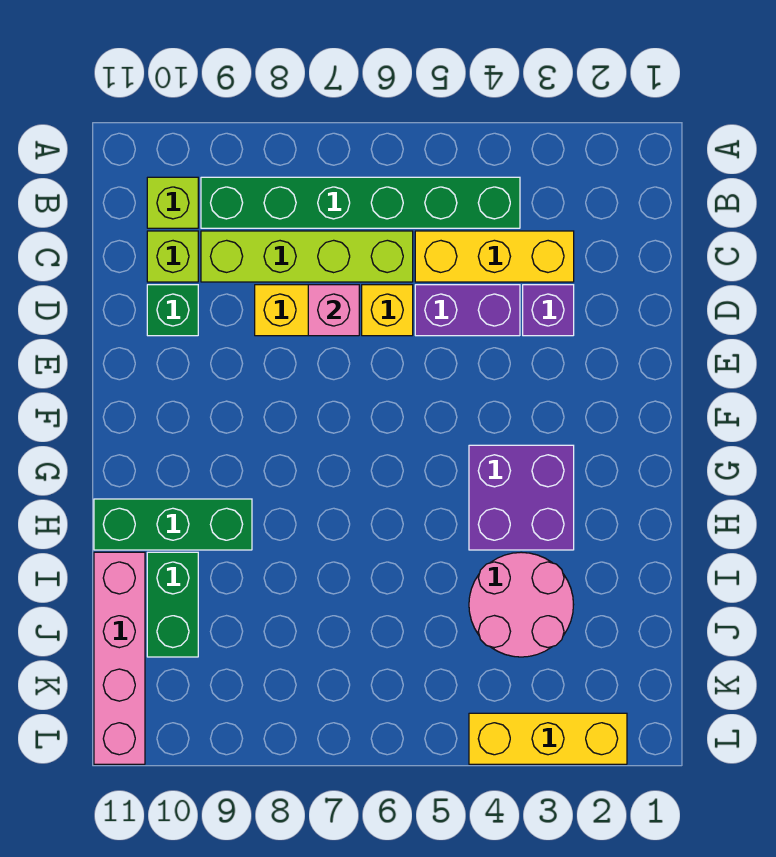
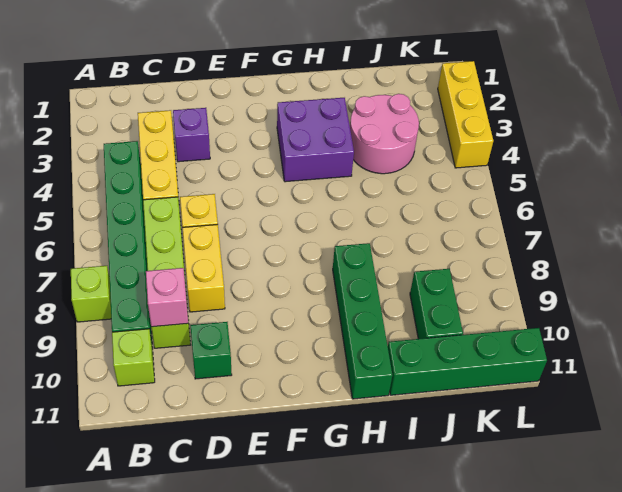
lime brick C10 level 1 -> lime brick A8 level 1
purple brick D4:D5 level 1 -> none
pink brick D7 level 2 -> pink brick C9 level 2
green brick H9:H11 level 1 -> green brick H8:H11 level 1
green brick I10:J10 level 1 -> green brick J9:J10 level 1
pink brick I11:L11 level 1 -> green brick I11:L11 level 1

